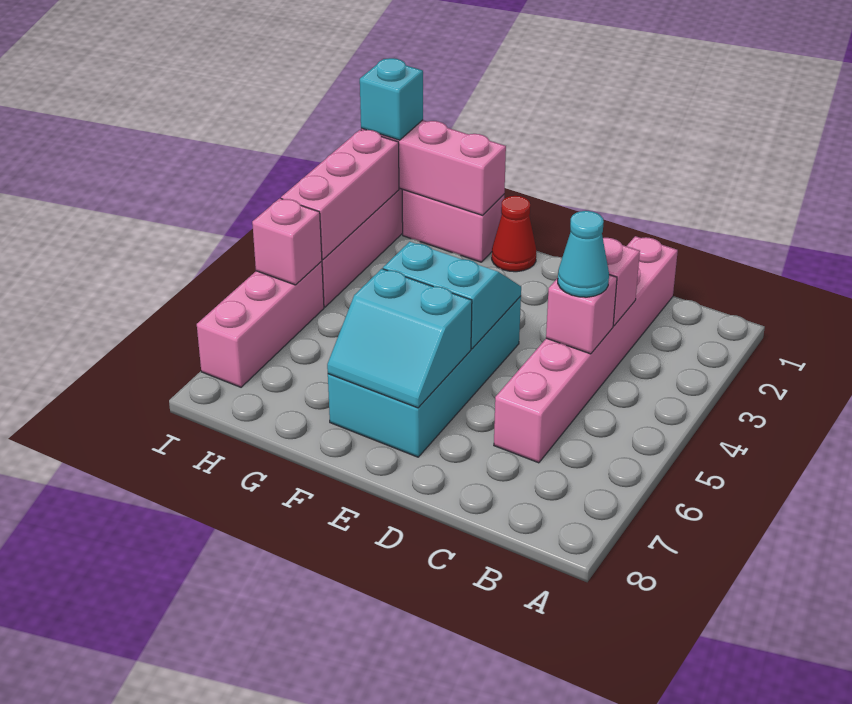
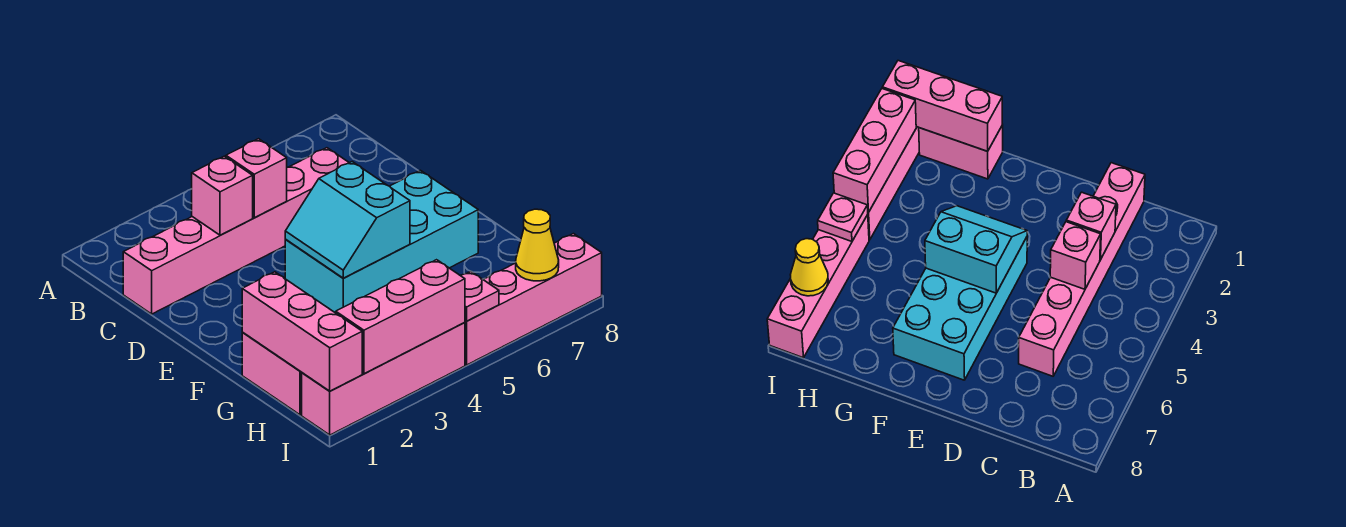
cyan cone C4 level 3 -> none
cyan slope E6:F7 level 2 top 6 -> none
red cone F1 level 1 -> none
cyan brick I1 level 3 -> none
pink brick I5:I7 level 1 -> pink brick I5:I8 level 1
pink brick I5 level 2 -> pink plate I5 level 2
none -> yellow cone I7 level 2

